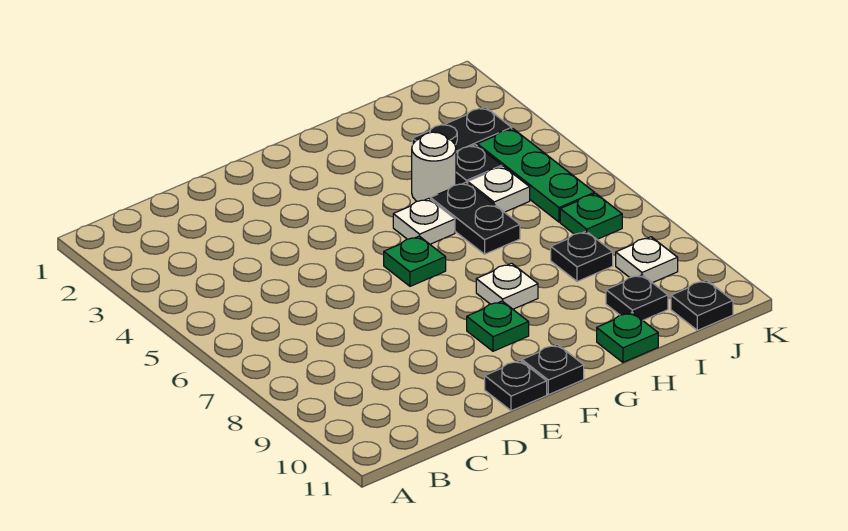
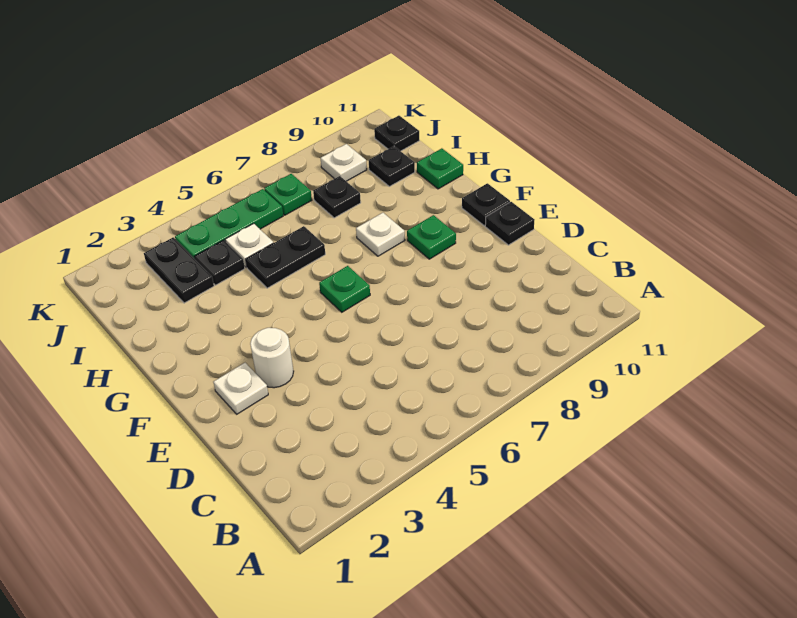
white plate G5 level 1 -> white plate E2 level 1
white round brick H4 level 1 -> white round brick E3 level 1

